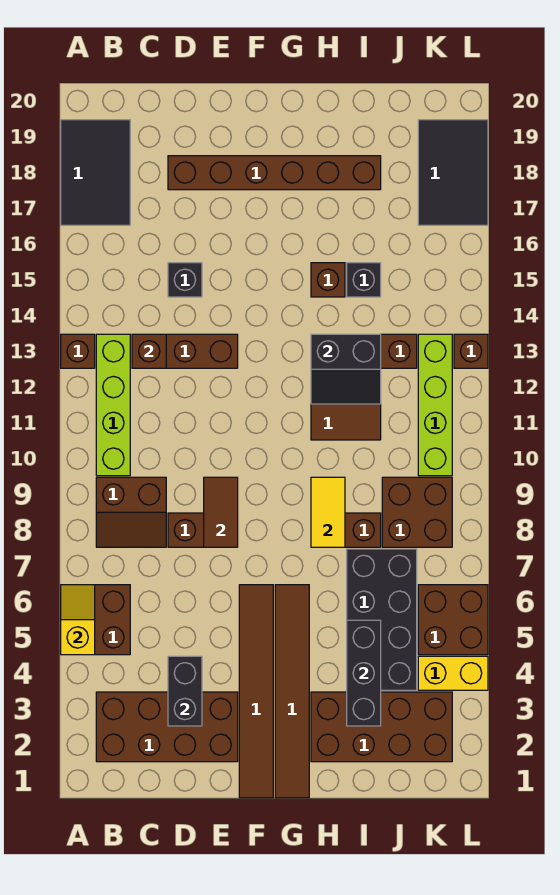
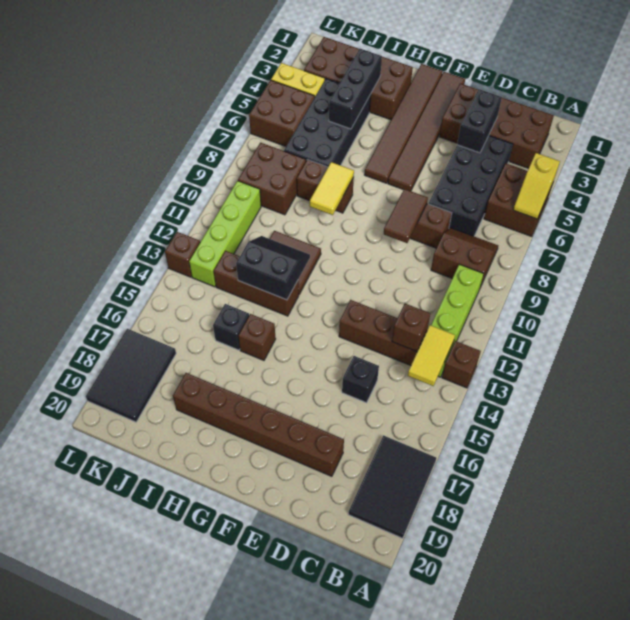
none -> yellow tile B13:B14 level 2
none -> black brick C4:D7 level 1

